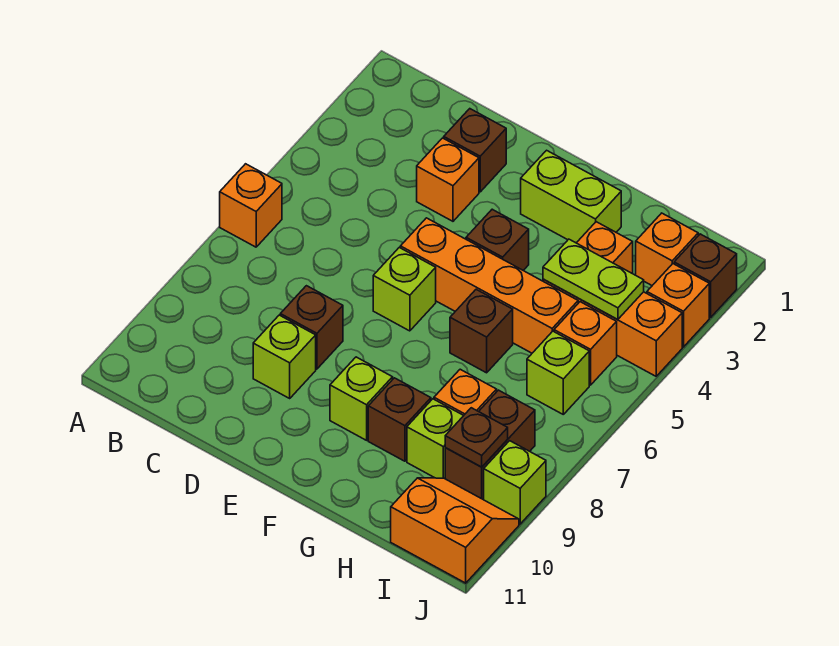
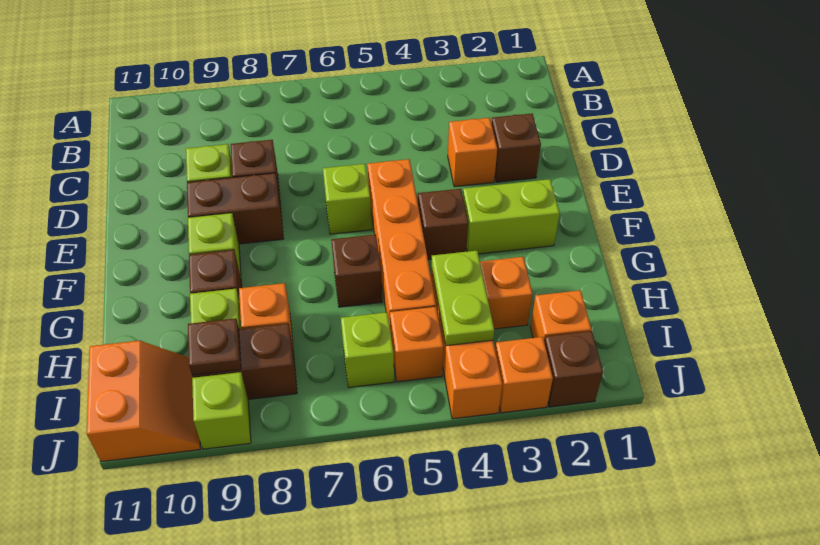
orange brick A6 level 1 -> none
none -> brown brick E8:E9 level 1
lime brick F2:G2 level 1 -> lime brick F2:F3 level 1

